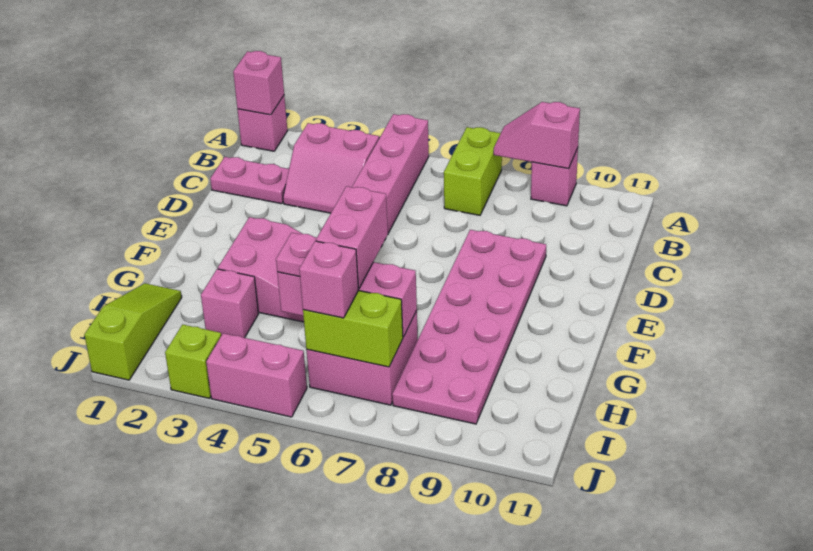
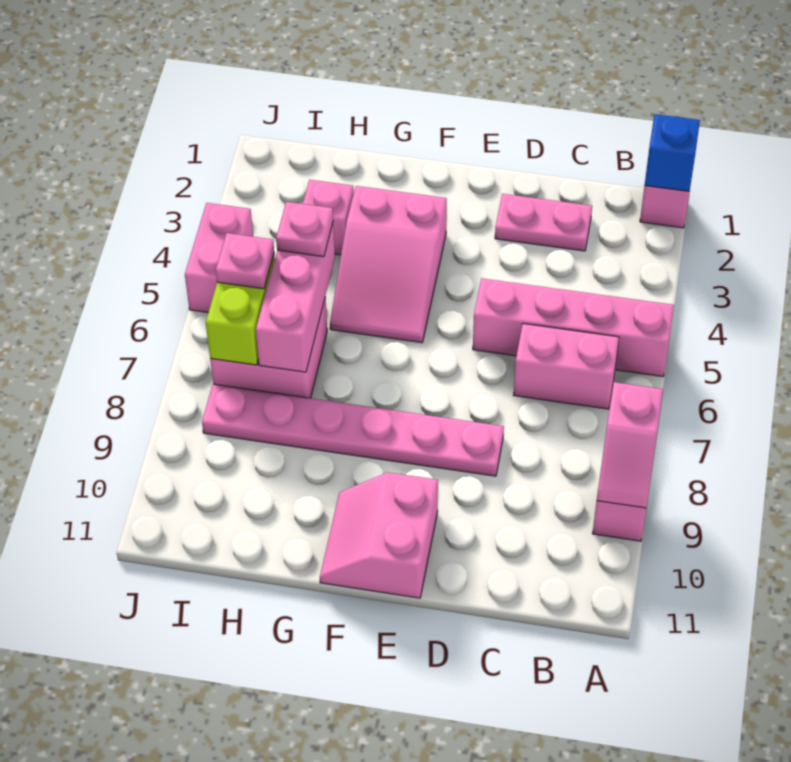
pink brick A1 level 2 -> blue brick A1 level 2
lime brick A7:B7 level 1 -> none
pink slope A8:A9 level 2 top 9 -> pink slope A8:A9 level 2 top 8
pink slope B3:C4 level 1 top B -> pink slope E10:F11 level 1 top E
pink plate C1:C2 level 1 -> pink plate C2:D2 level 1
pink plate D8:I9 level 1 -> pink plate D8:I8 level 1
pink brick G6:H6 level 3 -> pink brick B6:C6 level 1
lime slope H1:J1 level 1 top J -> none
pink brick I6 level 3 -> pink plate I6 level 3
lime brick J3 level 1 -> none

